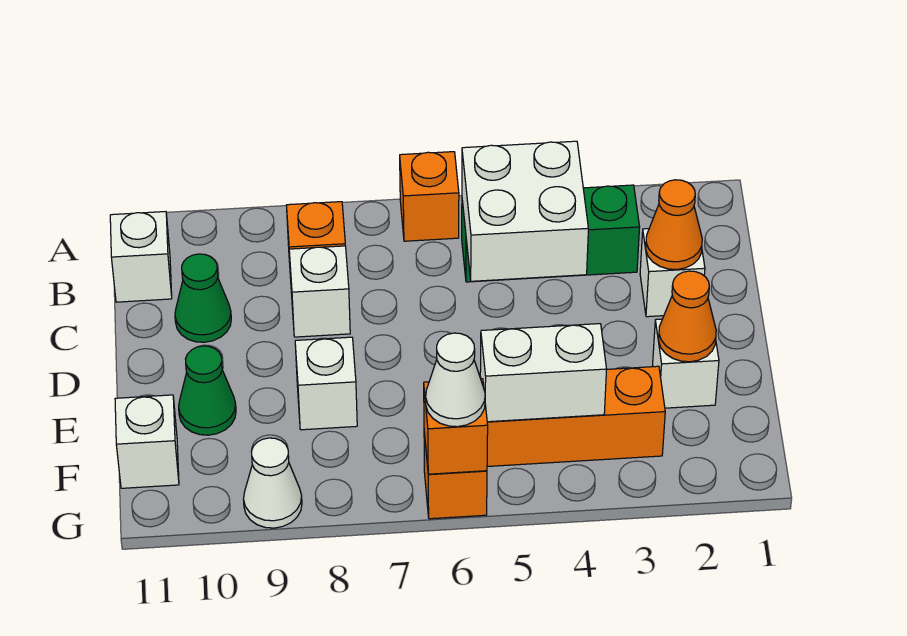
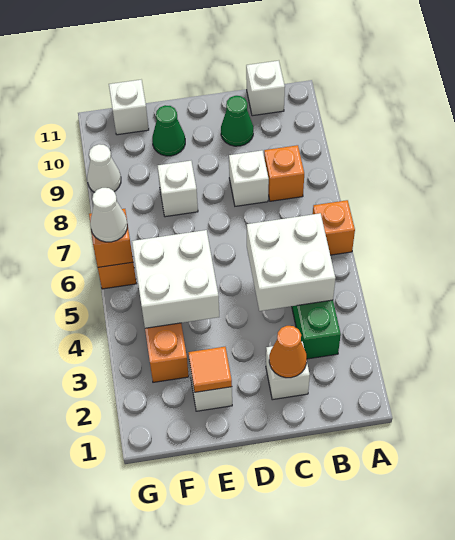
orange cone E2 level 2 -> orange tile E2 level 2
white brick F4:F5 level 2 -> white brick E4:F5 level 2

